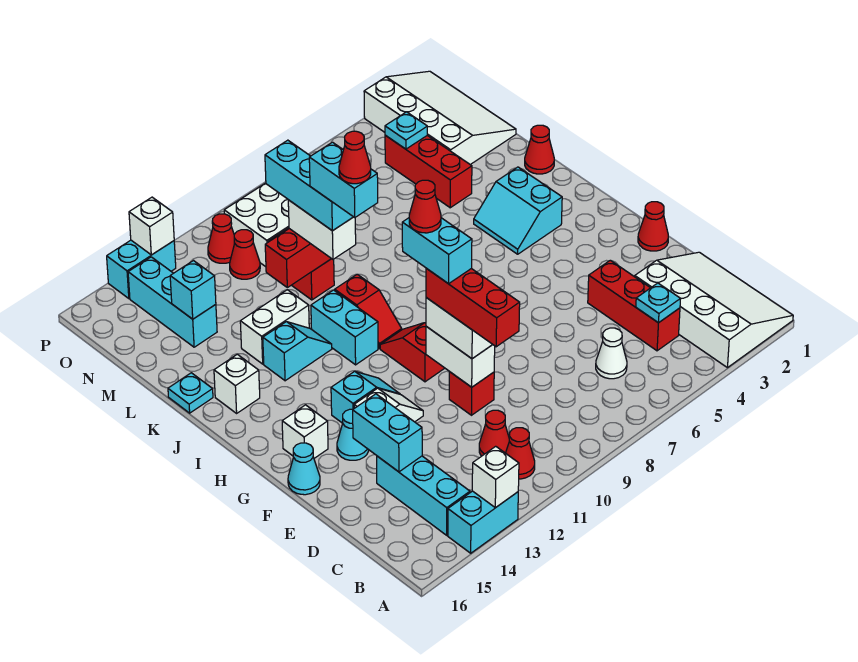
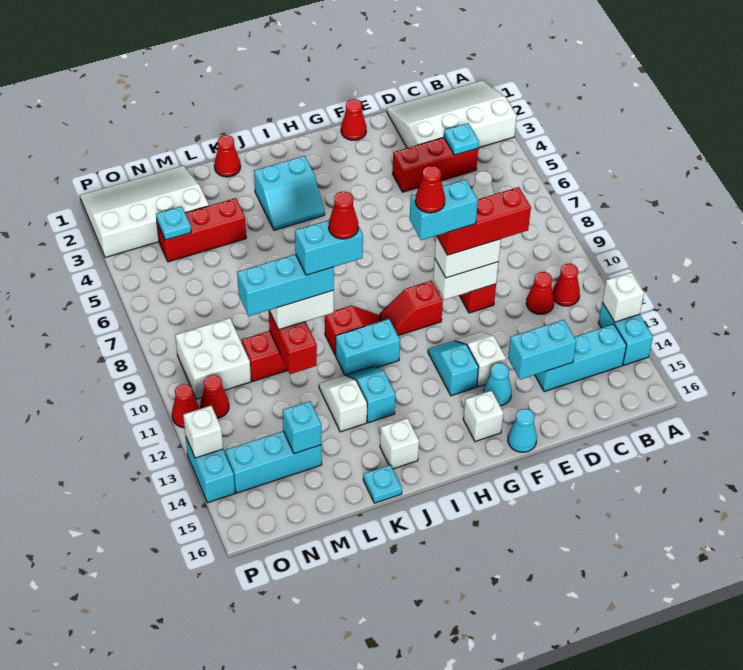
white brick K12:K13 level 1 -> white slope K12:K13 level 1 top 13
red cone N11 level 1 -> red cone P11 level 1

